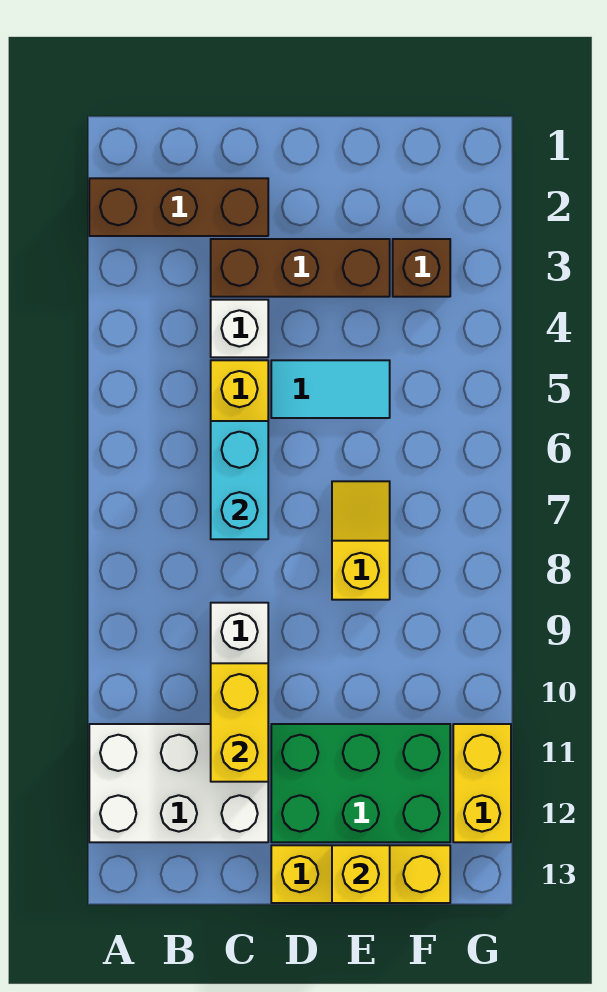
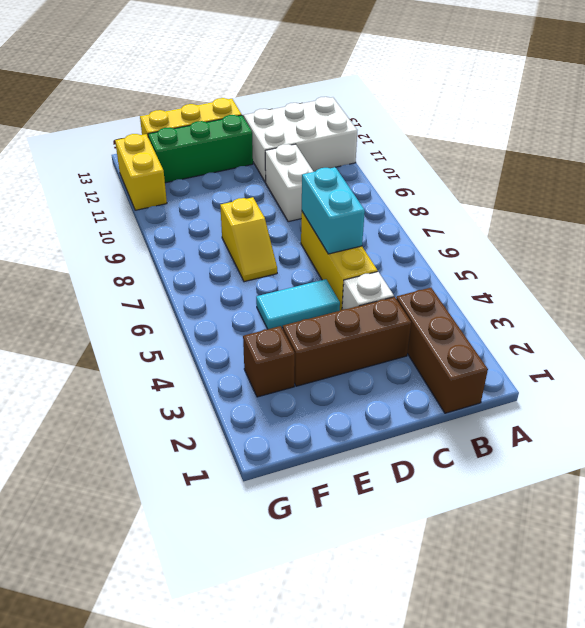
brown brick A2:C2 level 1 -> brown brick B1:B3 level 1
yellow brick C10:C11 level 2 -> none
green brick D11:F12 level 1 -> green brick D12:F12 level 1
yellow brick E13 level 2 -> none

